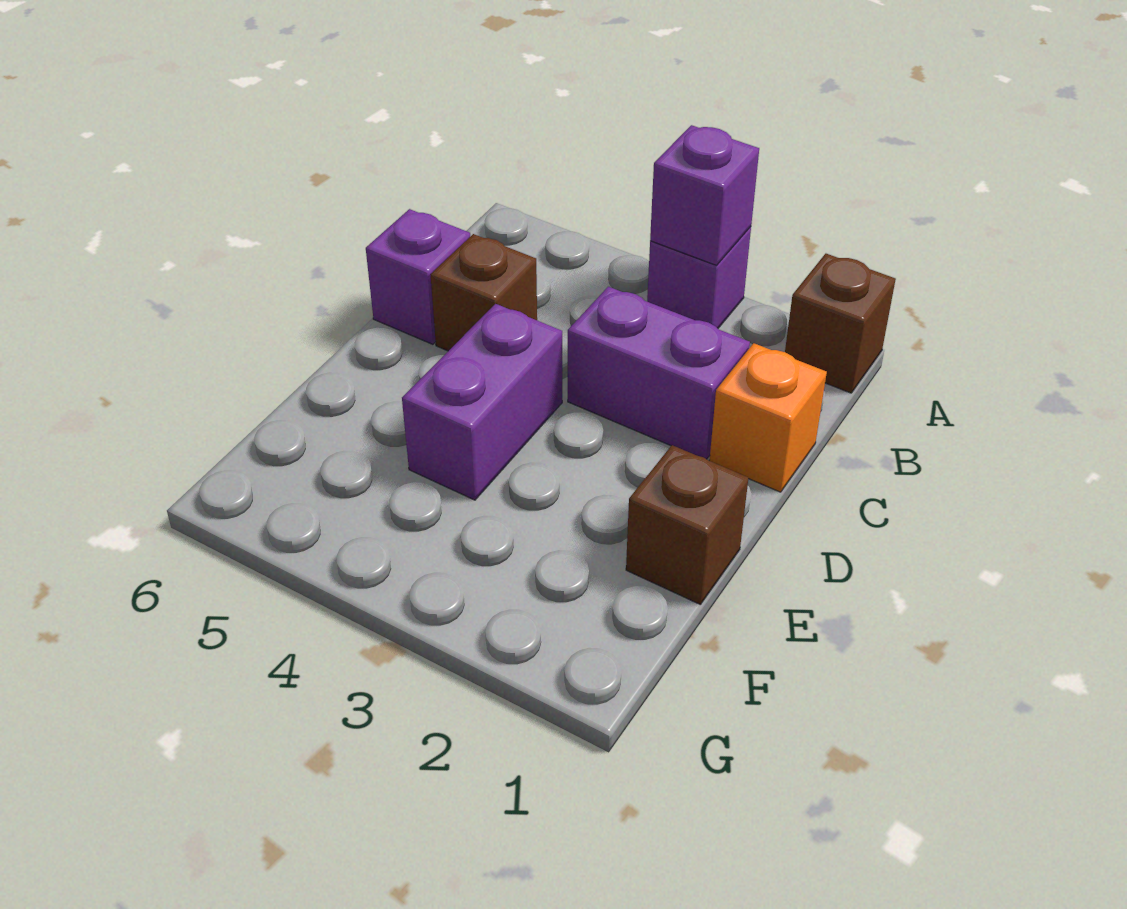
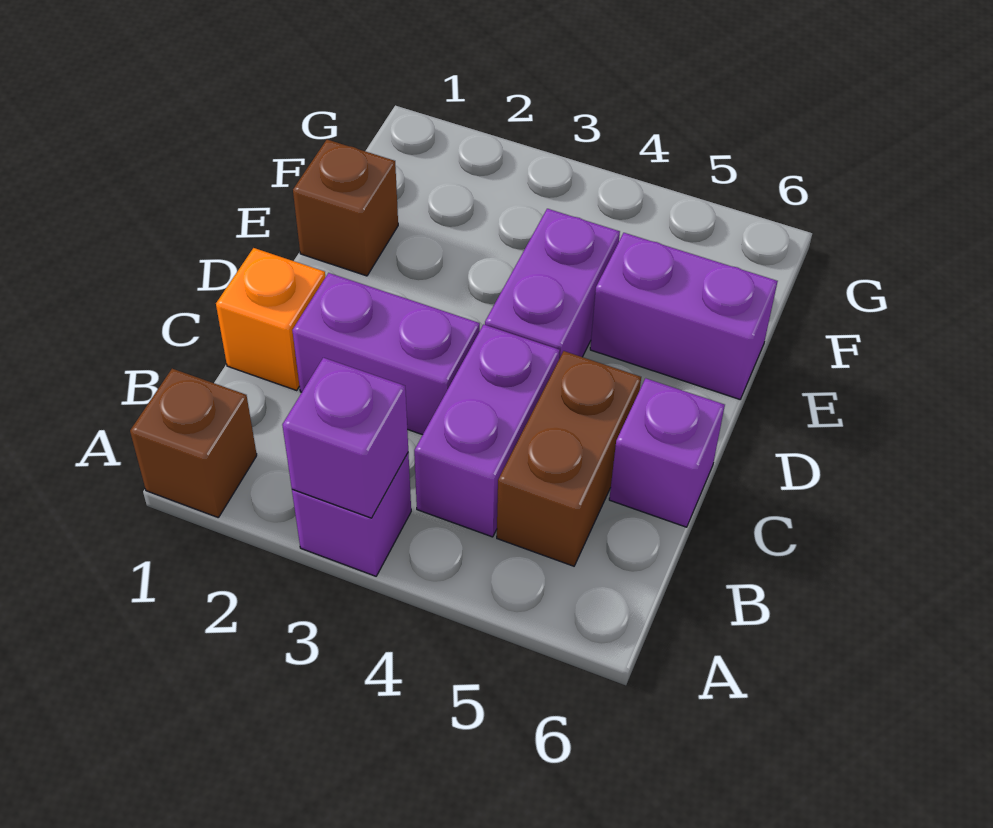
none -> purple brick B4:C4 level 1
brown brick C5 level 1 -> brown brick B5:C5 level 1
none -> purple brick E5:E6 level 1

